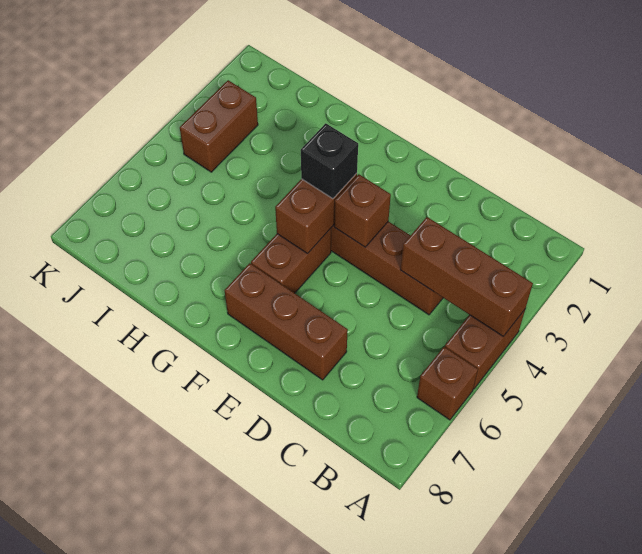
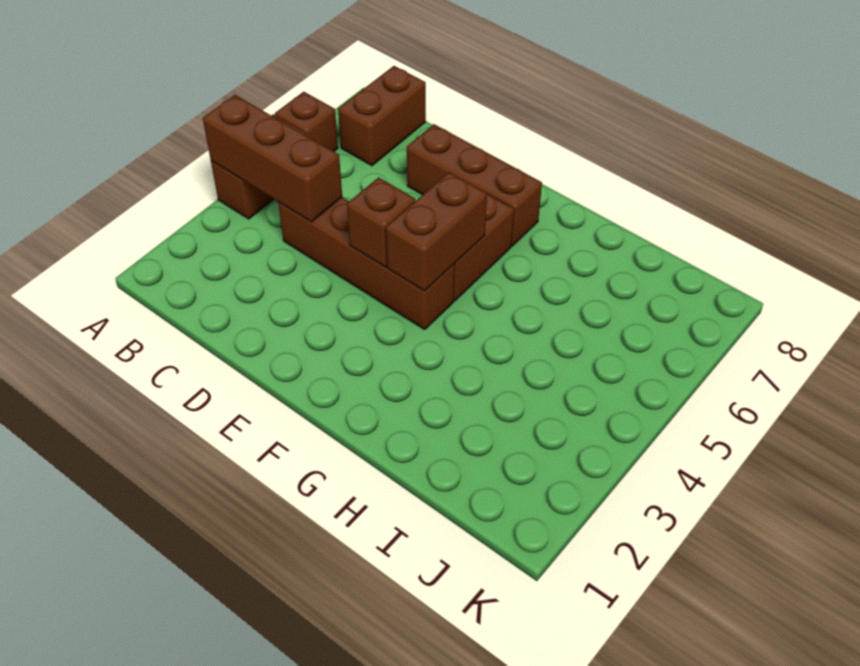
black brick F4 level 3 -> none
brown brick J3:J4 level 1 -> brown brick B7:B8 level 1

